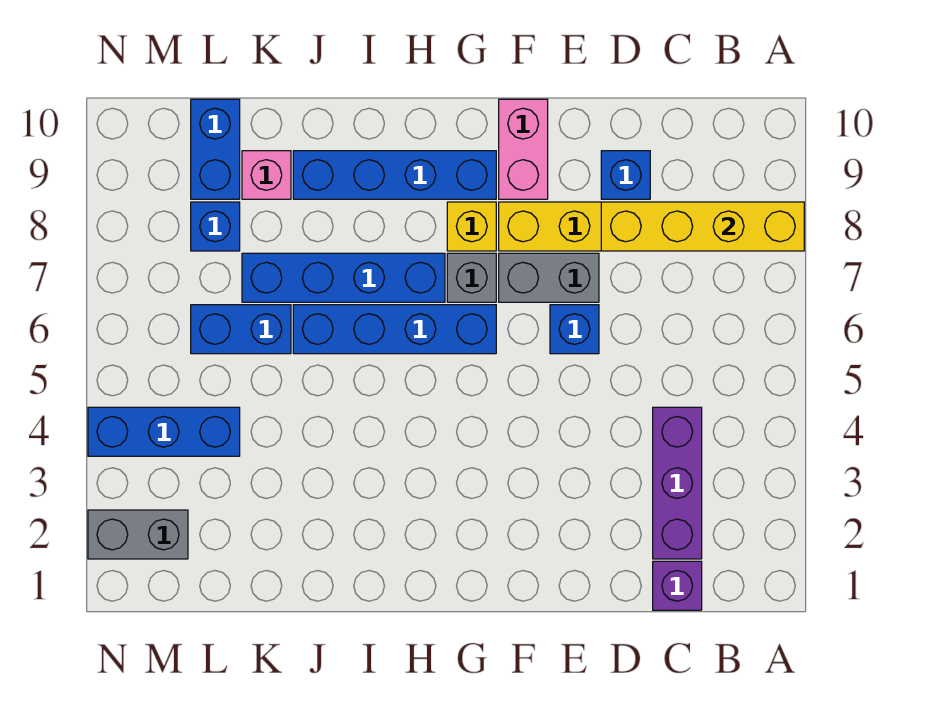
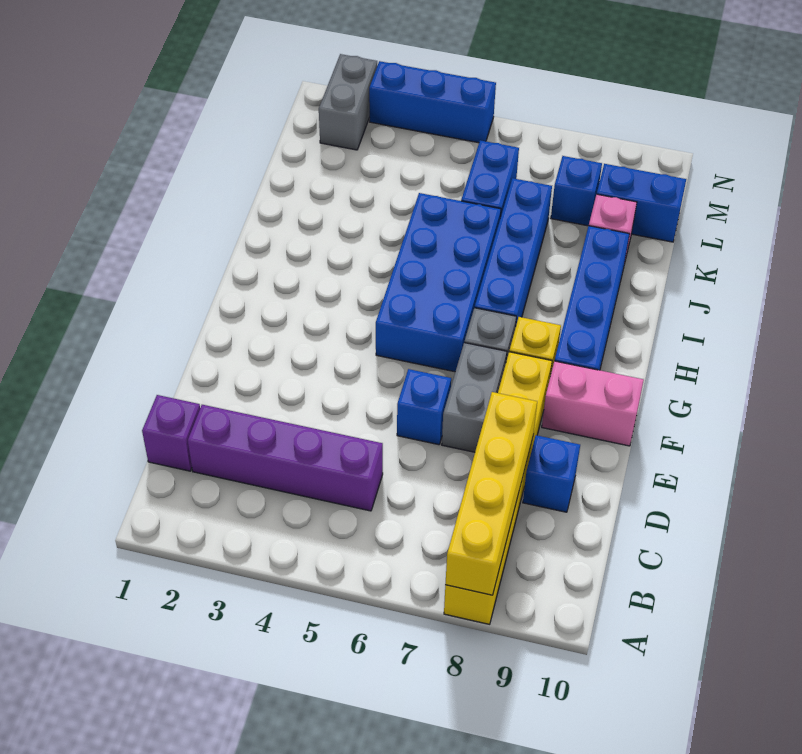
purple brick C2:C4 level 1 -> purple brick C2:C5 level 1
blue brick G6:J6 level 1 -> blue brick G5:J6 level 1
blue brick L4:N4 level 1 -> blue brick N3:N5 level 1

